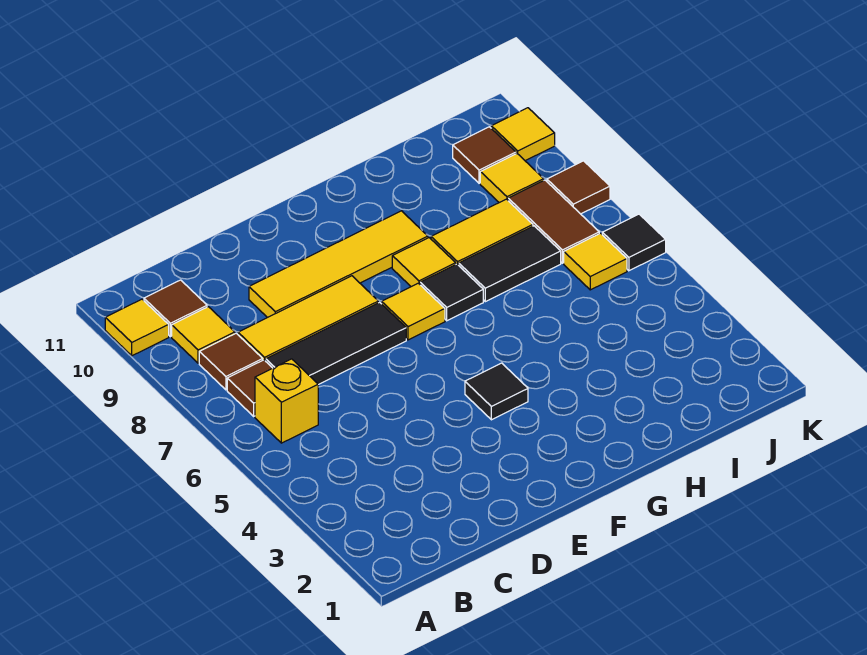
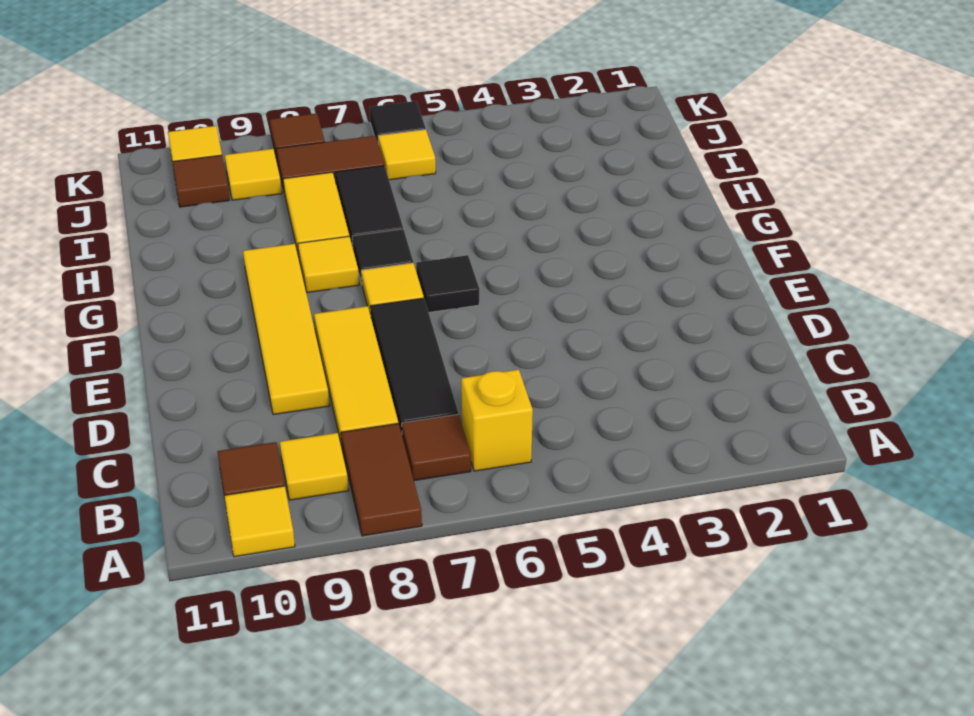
brown tile B8 level 1 -> brown tile A8:B8 level 1
black tile F4 level 1 -> black tile F6 level 1

